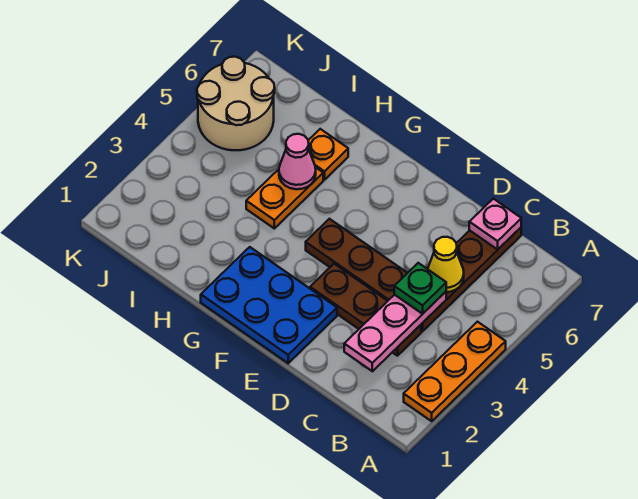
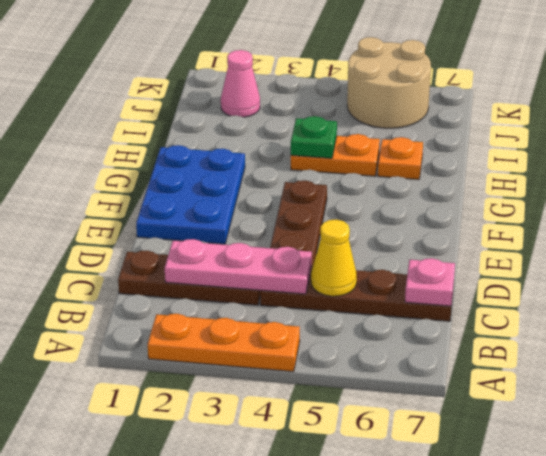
brown plate C3:E3 level 1 -> brown plate C1:C3 level 1
green plate C4 level 3 -> green plate H4 level 2
pink cone H5 level 2 -> pink cone J2 level 1

